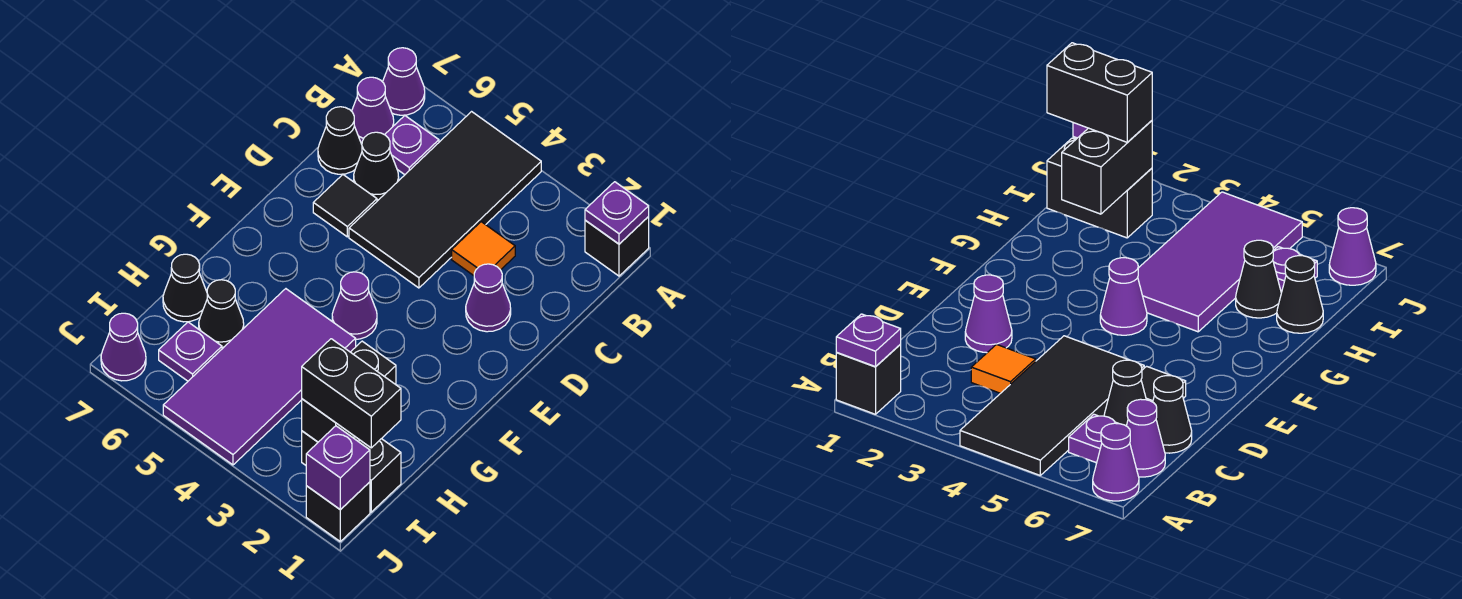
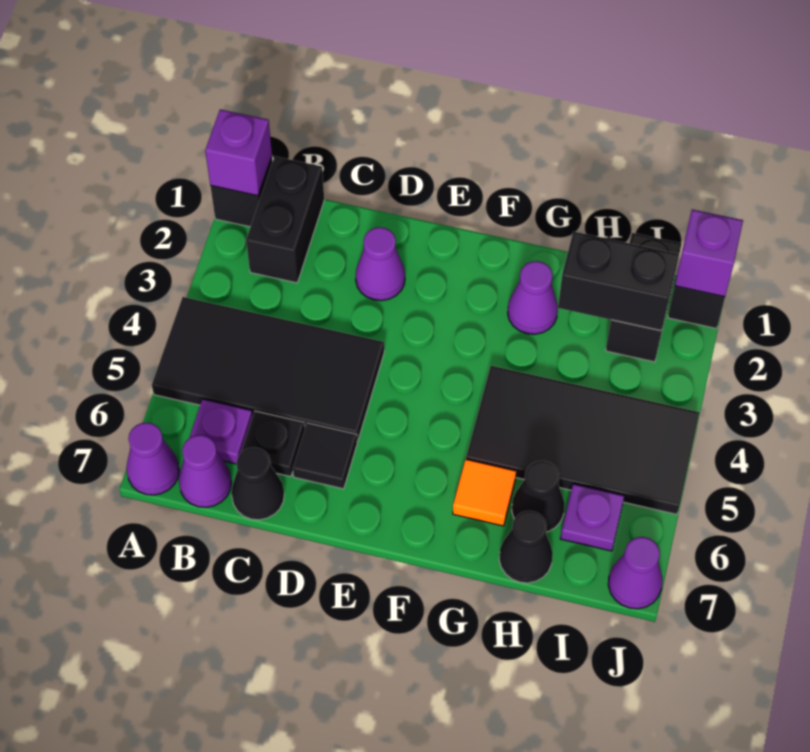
purple plate A1 level 2 -> purple brick A1 level 2
orange tile C3 level 1 -> orange tile G6 level 1
black cone C6 level 1 -> black plate C6 level 1
purple cone F4 level 1 -> purple cone G2 level 1
purple tile G4:J5 level 1 -> black tile G4:J5 level 1
black brick I1:I2 level 3 -> black brick B1:B2 level 1

